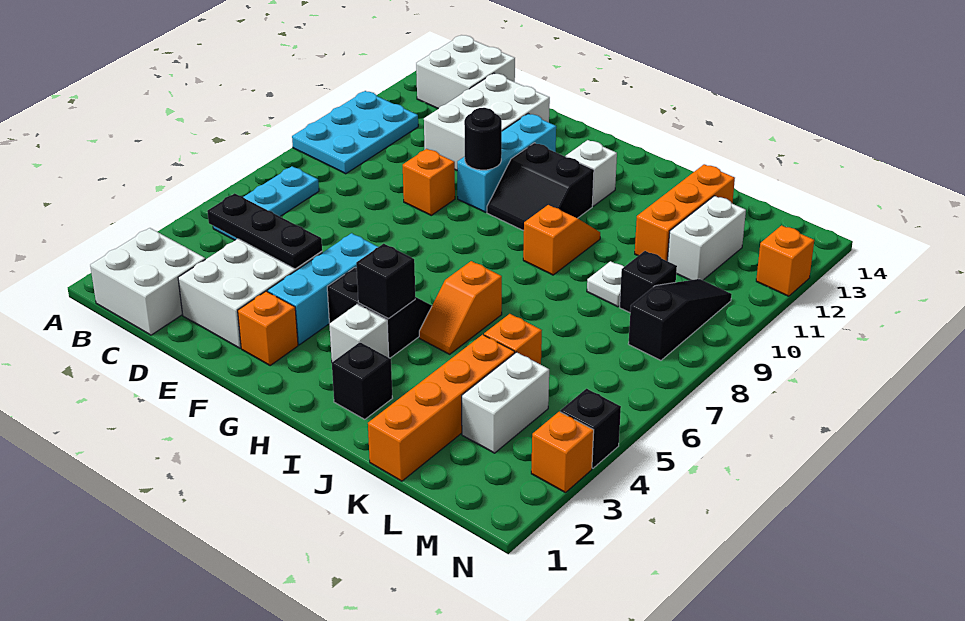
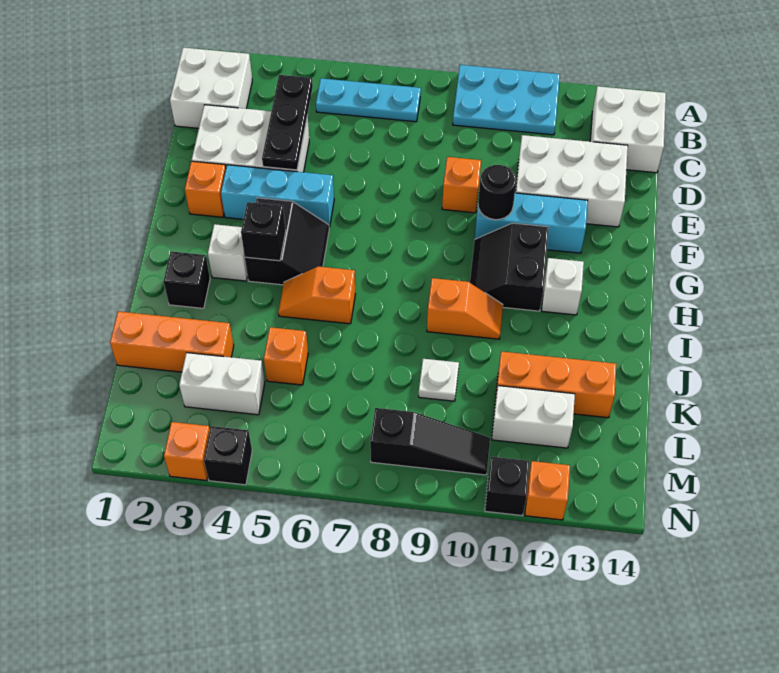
orange brick K1:K4 level 1 -> orange brick K1:K3 level 1
black brick L9 level 1 -> black brick N11 level 1

